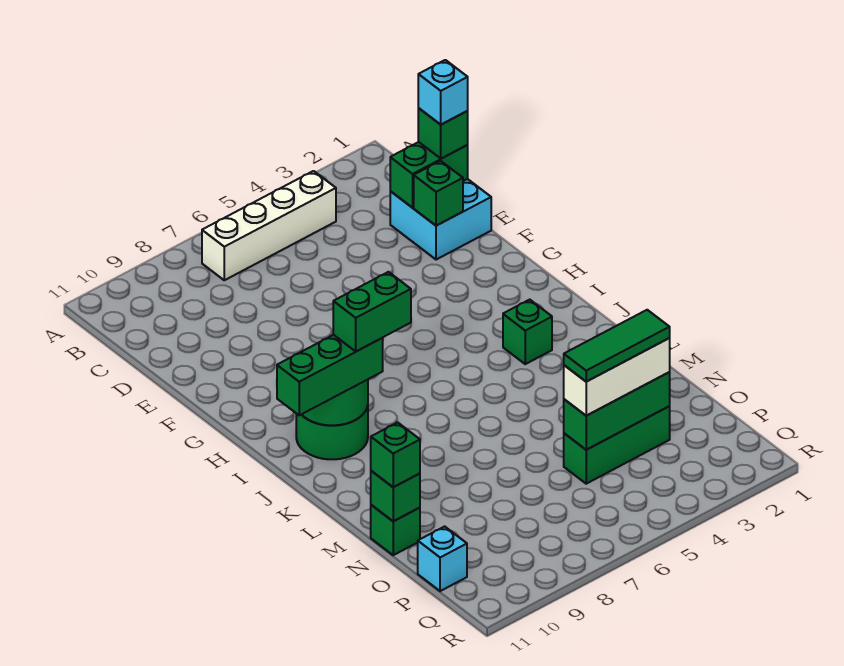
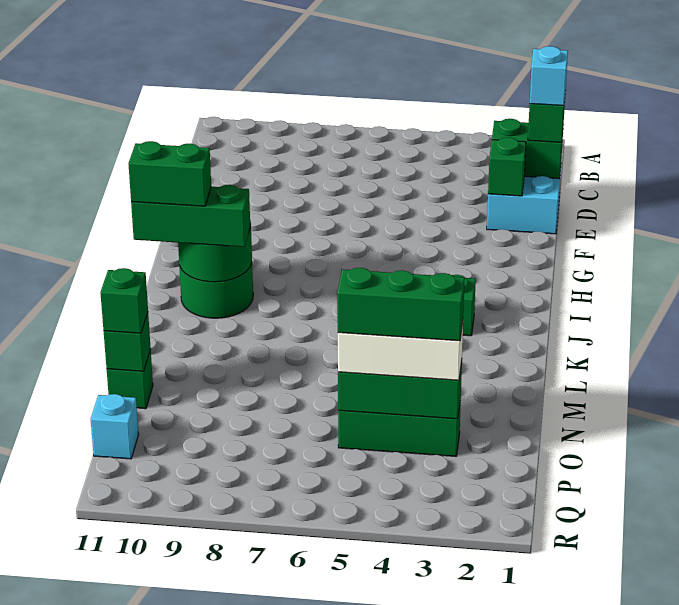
white brick B4:B7 level 1 -> none
green brick J8:J9 level 4 -> green brick J10:J11 level 4
green tile O3:O5 level 4 -> green brick O3:O5 level 4

